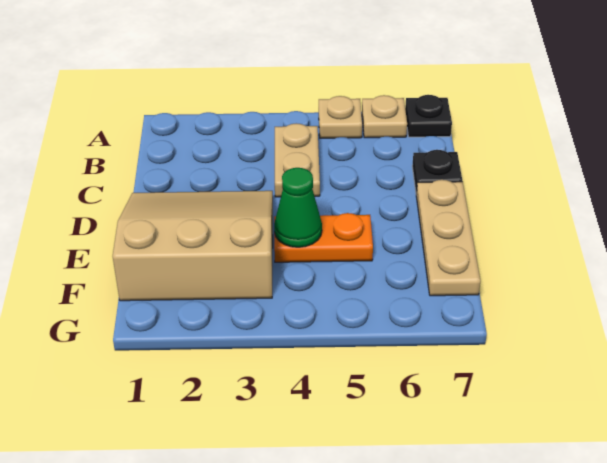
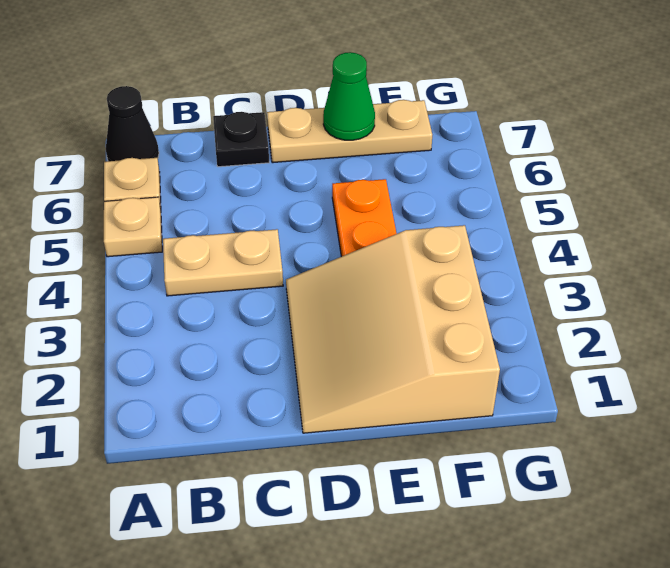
black plate A7 level 1 -> black cone A7 level 1
green cone E4 level 2 -> green cone E7 level 2

